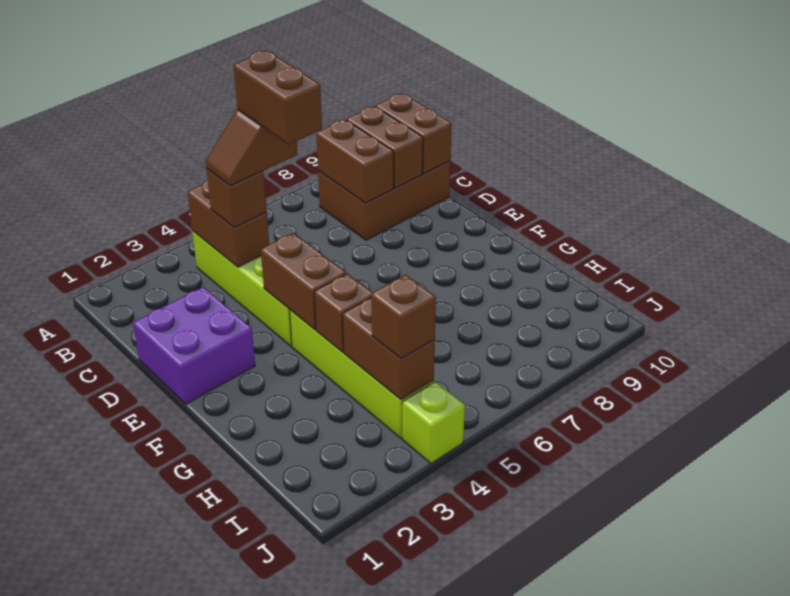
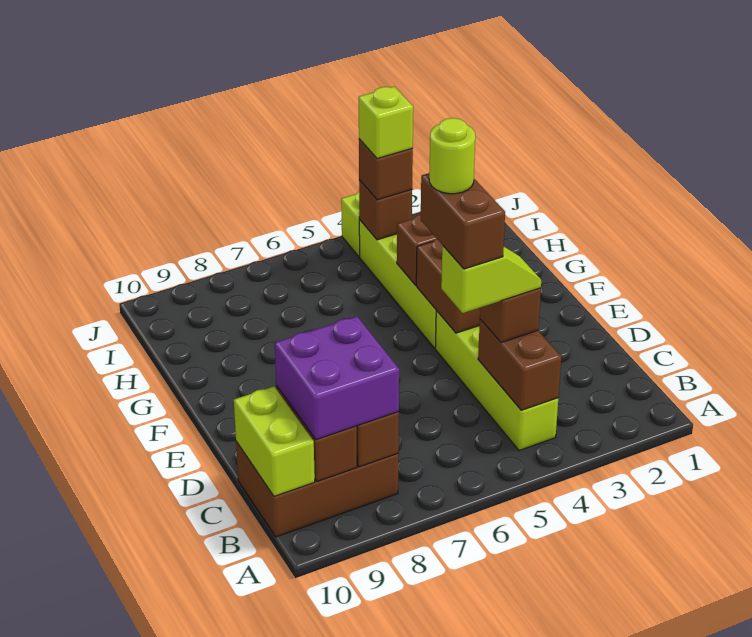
brown brick B10:C10 level 2 -> lime brick B10:C10 level 2
brown slope C4:C5 level 4 top 5 -> lime slope C4:C5 level 4 top 5
purple brick D1:E2 level 1 -> purple brick B8:C9 level 3
none -> lime round brick D5 level 6
brown brick H4:I4 level 2 -> brown brick I4 level 2
none -> lime brick I4 level 4

